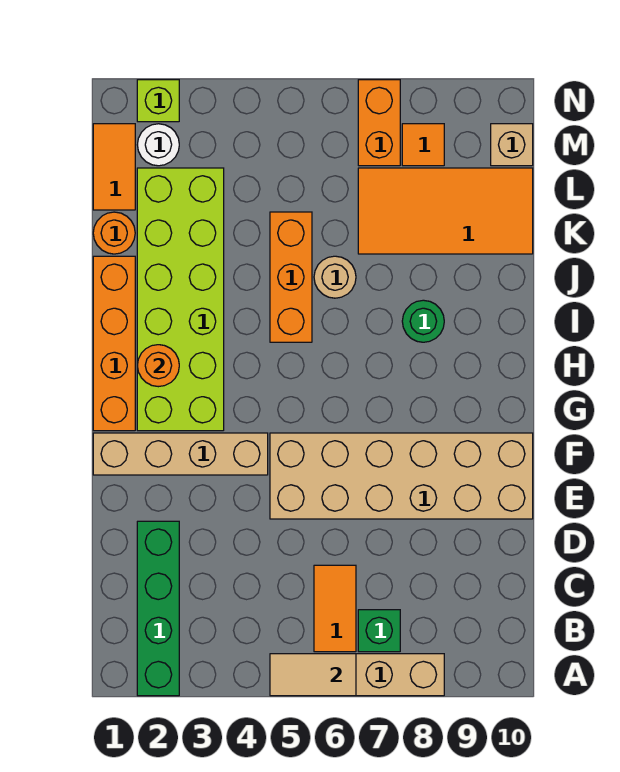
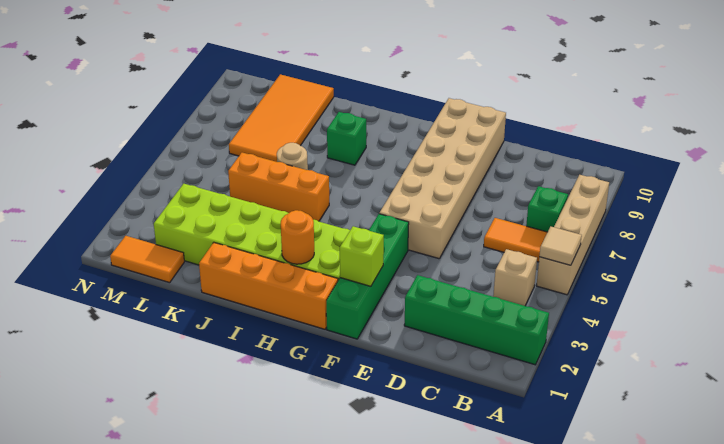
tan tile A5:A6 level 2 -> tan tile A5 level 2
tan brick F1:F4 level 1 -> green brick F1:F4 level 1
green round brick I8 level 1 -> green brick I8 level 1
orange round brick K1 level 1 -> none
white round brick M2 level 1 -> none
orange brick M7:N7 level 1 -> none
orange tile M8 level 1 -> none
tan brick M10 level 1 -> tan brick B4 level 1
lime brick N2 level 1 -> lime brick F2 level 2

